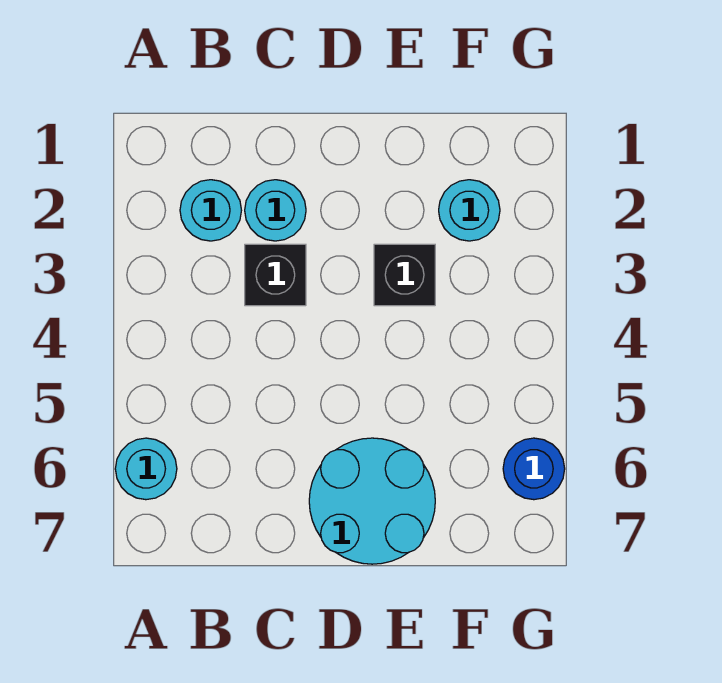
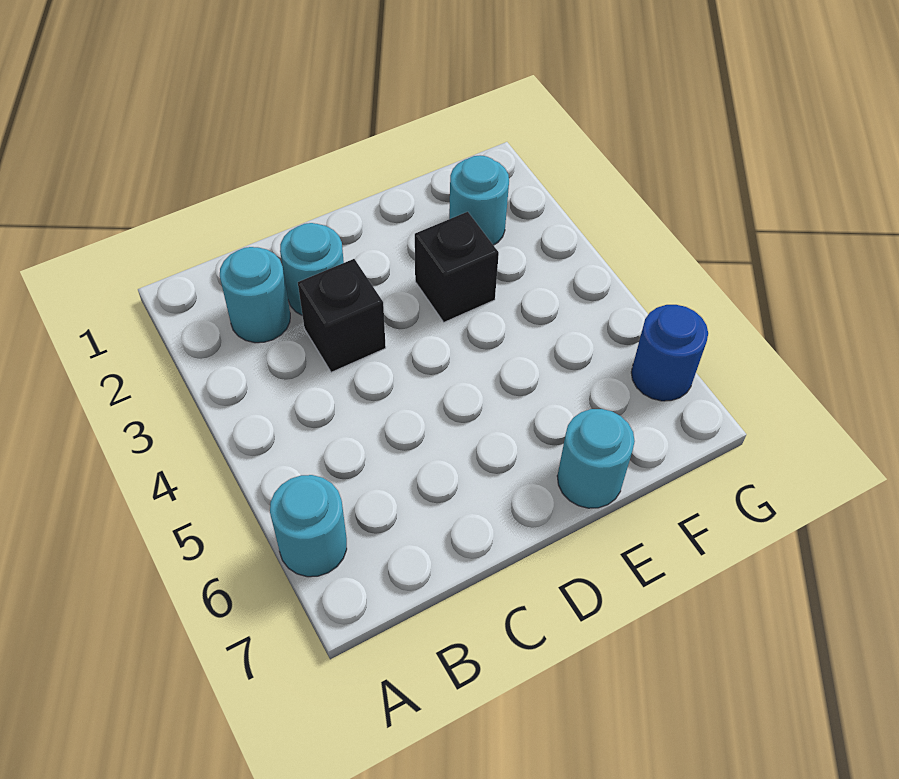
cyan round brick D6:E7 level 1 -> cyan round brick E7 level 1

